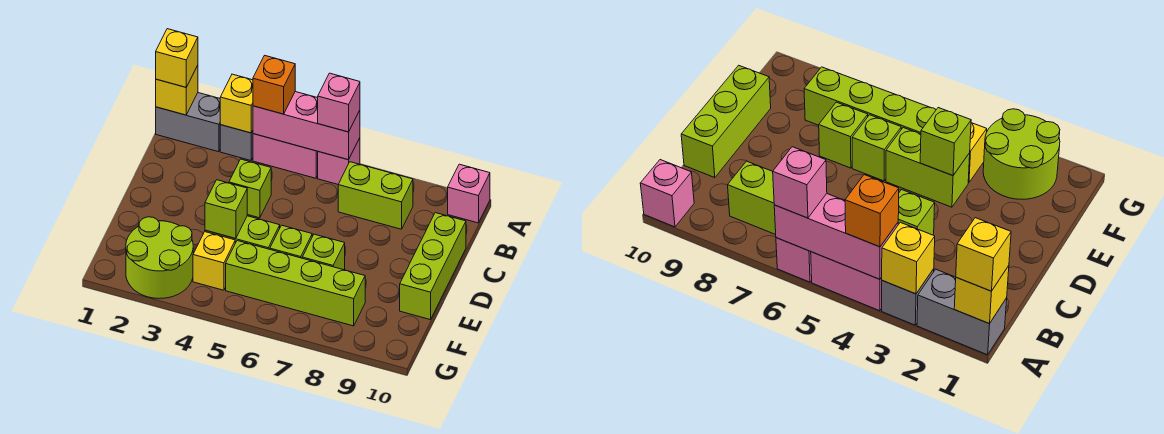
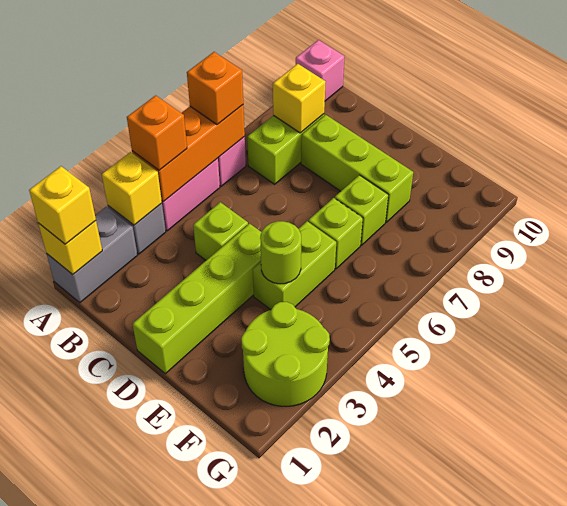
pink brick A4:A6 level 2 -> orange brick A4:A6 level 2
pink brick A6 level 3 -> orange brick A6 level 3
lime brick C10:E10 level 1 -> lime brick C8:E8 level 1
lime brick E4 level 2 -> lime round brick E4 level 2
yellow brick F4 level 1 -> yellow brick B8 level 2
lime brick F5:F8 level 1 -> lime brick D1:D4 level 1

